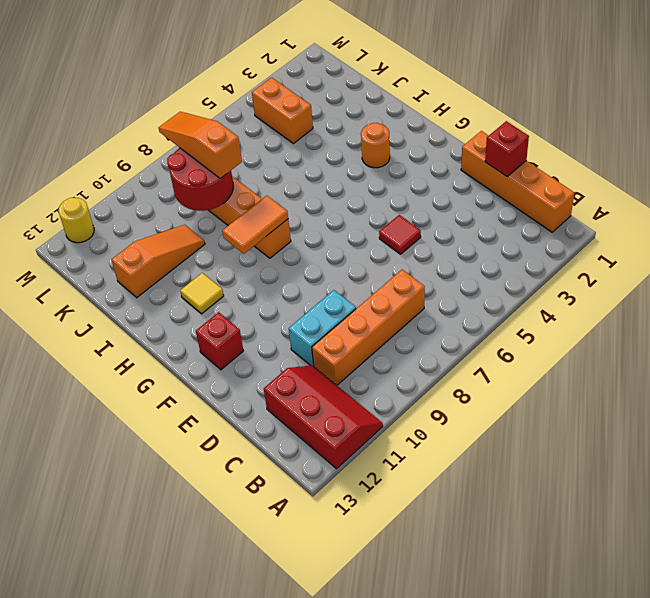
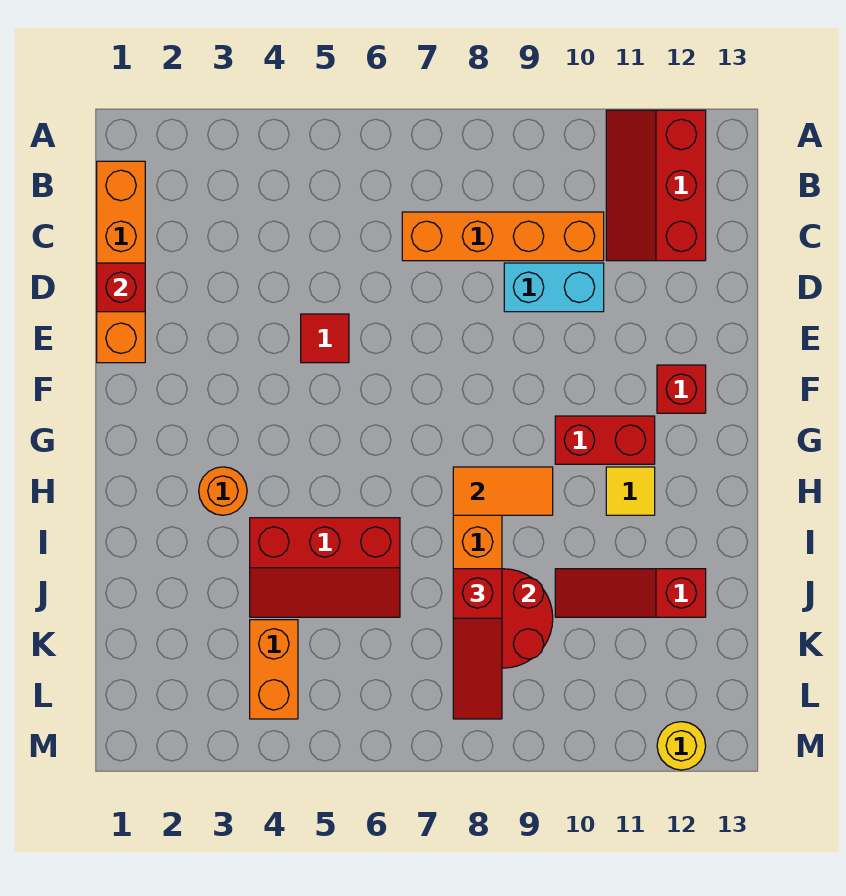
none -> red brick G10:G11 level 1
none -> red slope I4:J6 level 1 top I
orange slope J8:L8 level 3 top J -> red slope J8:L8 level 3 top J
orange slope J10:J12 level 1 top 12 -> red slope J10:J12 level 1 top 12

